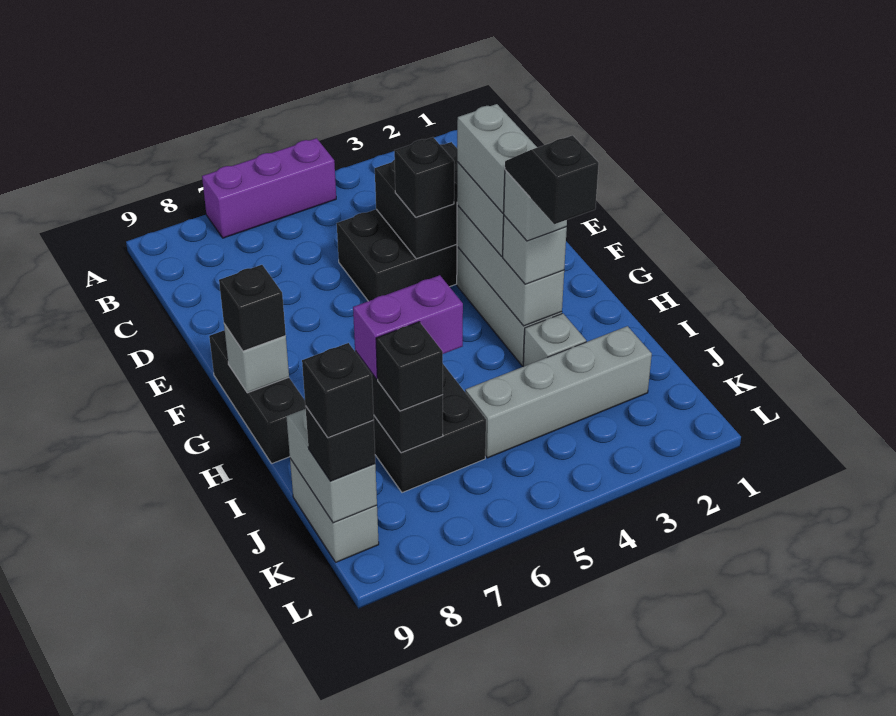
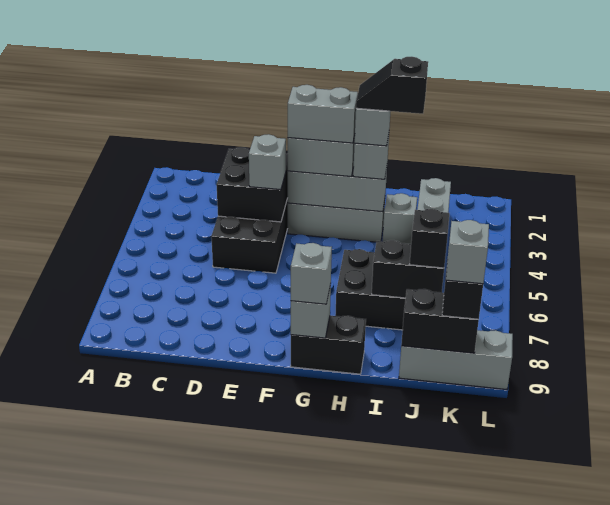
purple brick A5:A7 level 1 -> none
black brick E4 level 3 -> grey brick E4 level 3
black brick F9:H9 level 1 -> black brick G9:H9 level 1
black brick G9 level 3 -> grey brick G9 level 3
purple brick I6:I7 level 3 -> none
grey brick J9:K9 level 1 -> grey brick J9:L9 level 1
grey brick J9:K9 level 2 -> black brick J9:K9 level 2
black brick K9 level 4 -> grey brick K9 level 4

